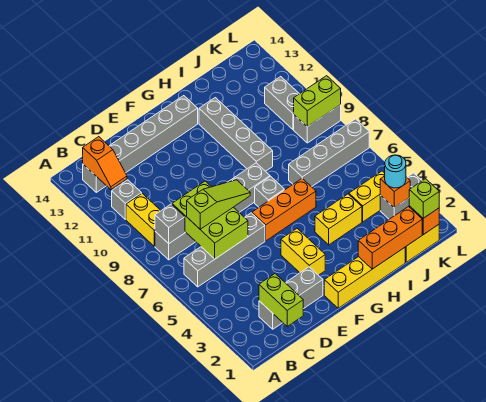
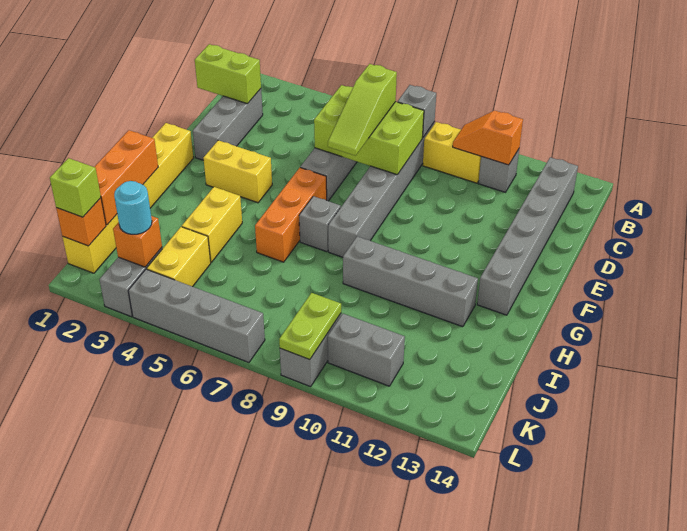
orange slope B12:B13 level 2 top 13 -> orange slope B10:B11 level 2 top 11
grey brick I7:L7 level 1 -> grey brick L4:L7 level 1
lime brick K9:L9 level 2 -> lime plate K9:L9 level 2

